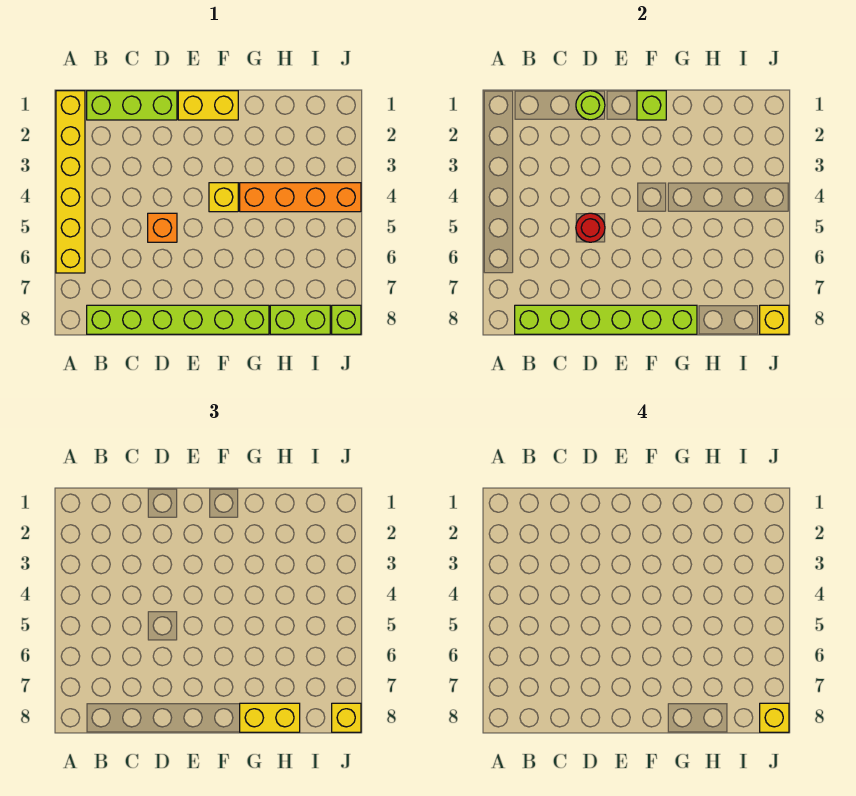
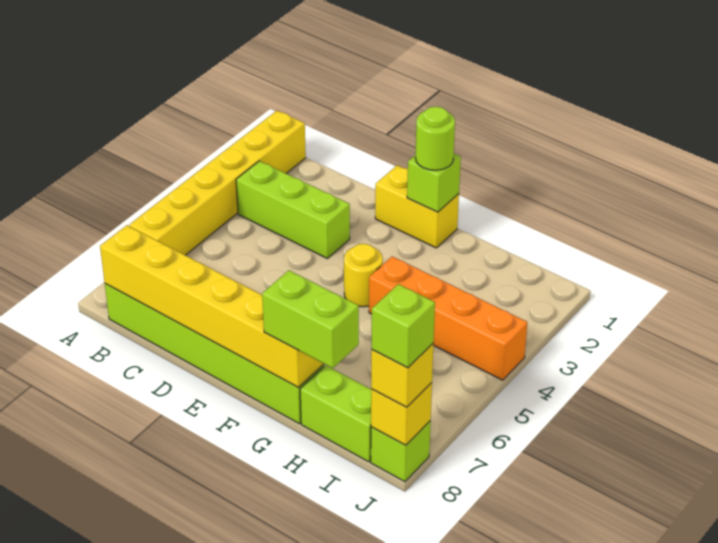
lime brick B1:D1 level 1 -> lime brick B3:D3 level 1
lime brick B8:G8 level 2 -> yellow brick B8:G8 level 2
lime round brick D1 level 2 -> lime round brick F1 level 3
orange brick D5 level 1 -> none
red round brick D5 level 2 -> none
yellow brick F4 level 1 -> yellow round brick F4 level 1
yellow brick G8:H8 level 3 -> lime brick G8:H8 level 3
yellow brick J8 level 4 -> lime brick J8 level 4

